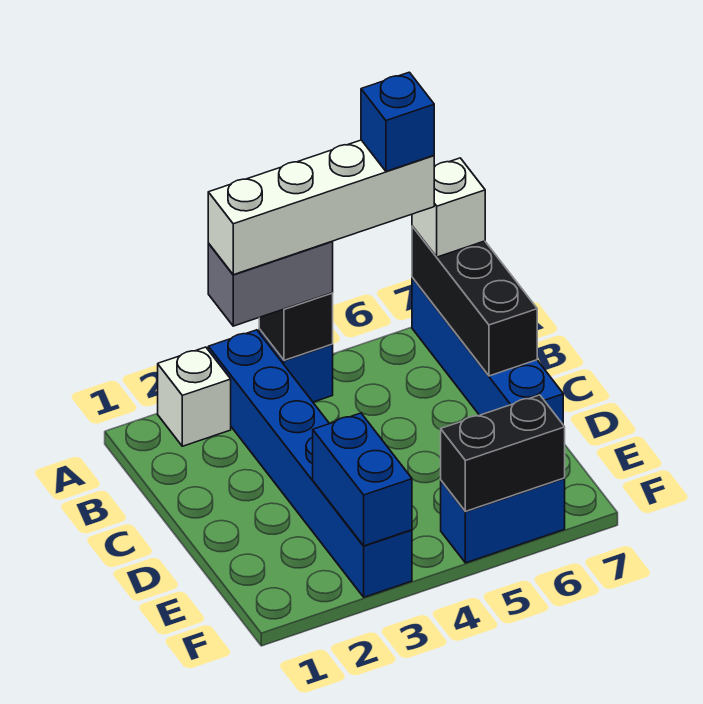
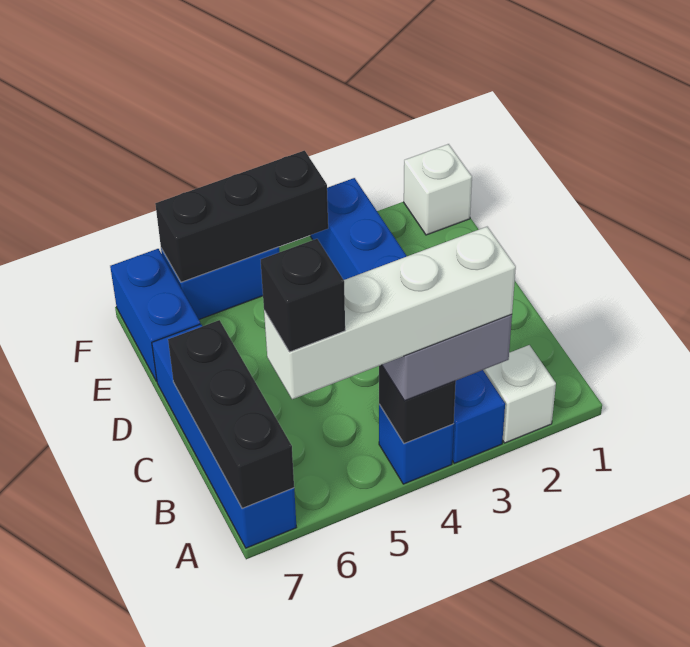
blue brick A6 level 5 -> black brick A6 level 5
white brick A7 level 3 -> white brick F1 level 1
blue brick E3:F3 level 2 -> blue brick E7:F7 level 1
black brick F5:F6 level 2 -> black brick F4:F6 level 2

